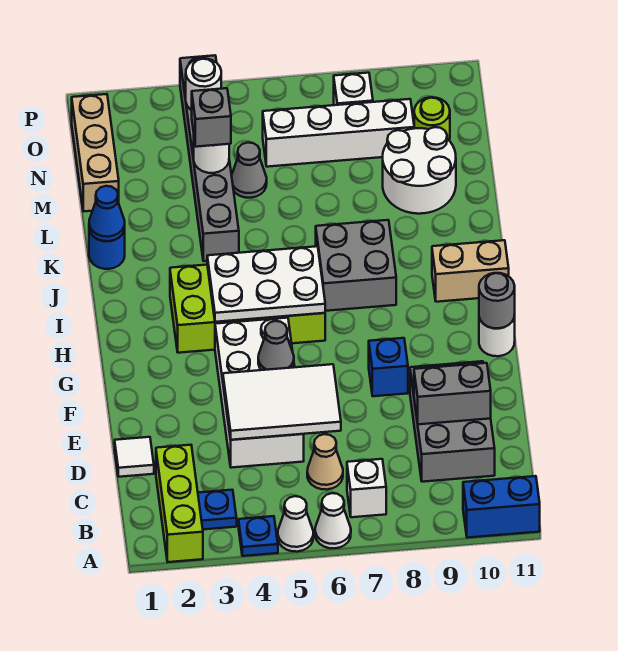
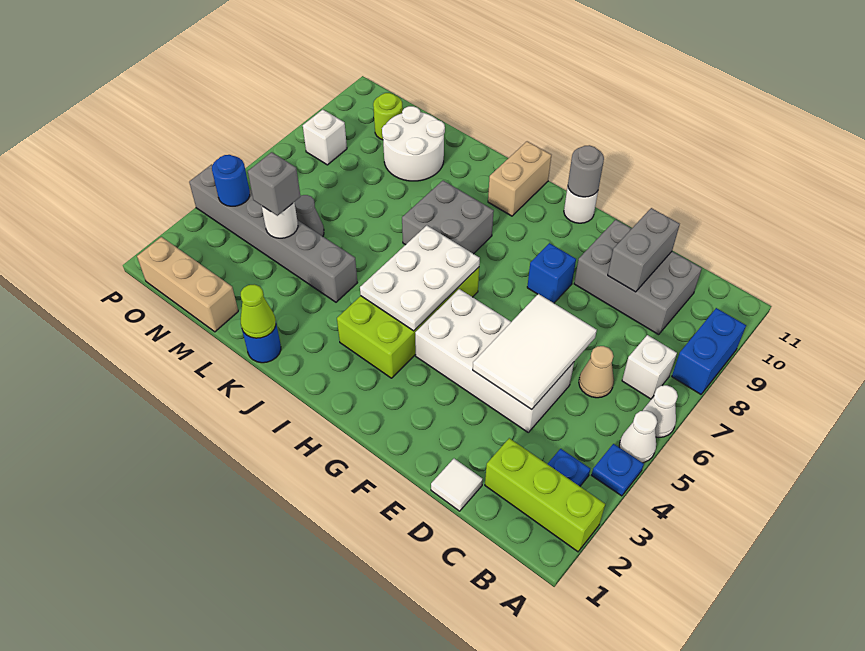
blue brick A10:A11 level 1 -> blue brick A8:A9 level 1
grey cone F5 level 2 -> none
blue cone K1 level 2 -> lime cone K1 level 2
white brick N6:N9 level 1 -> none
white round brick O4 level 2 -> blue round brick O4 level 2

